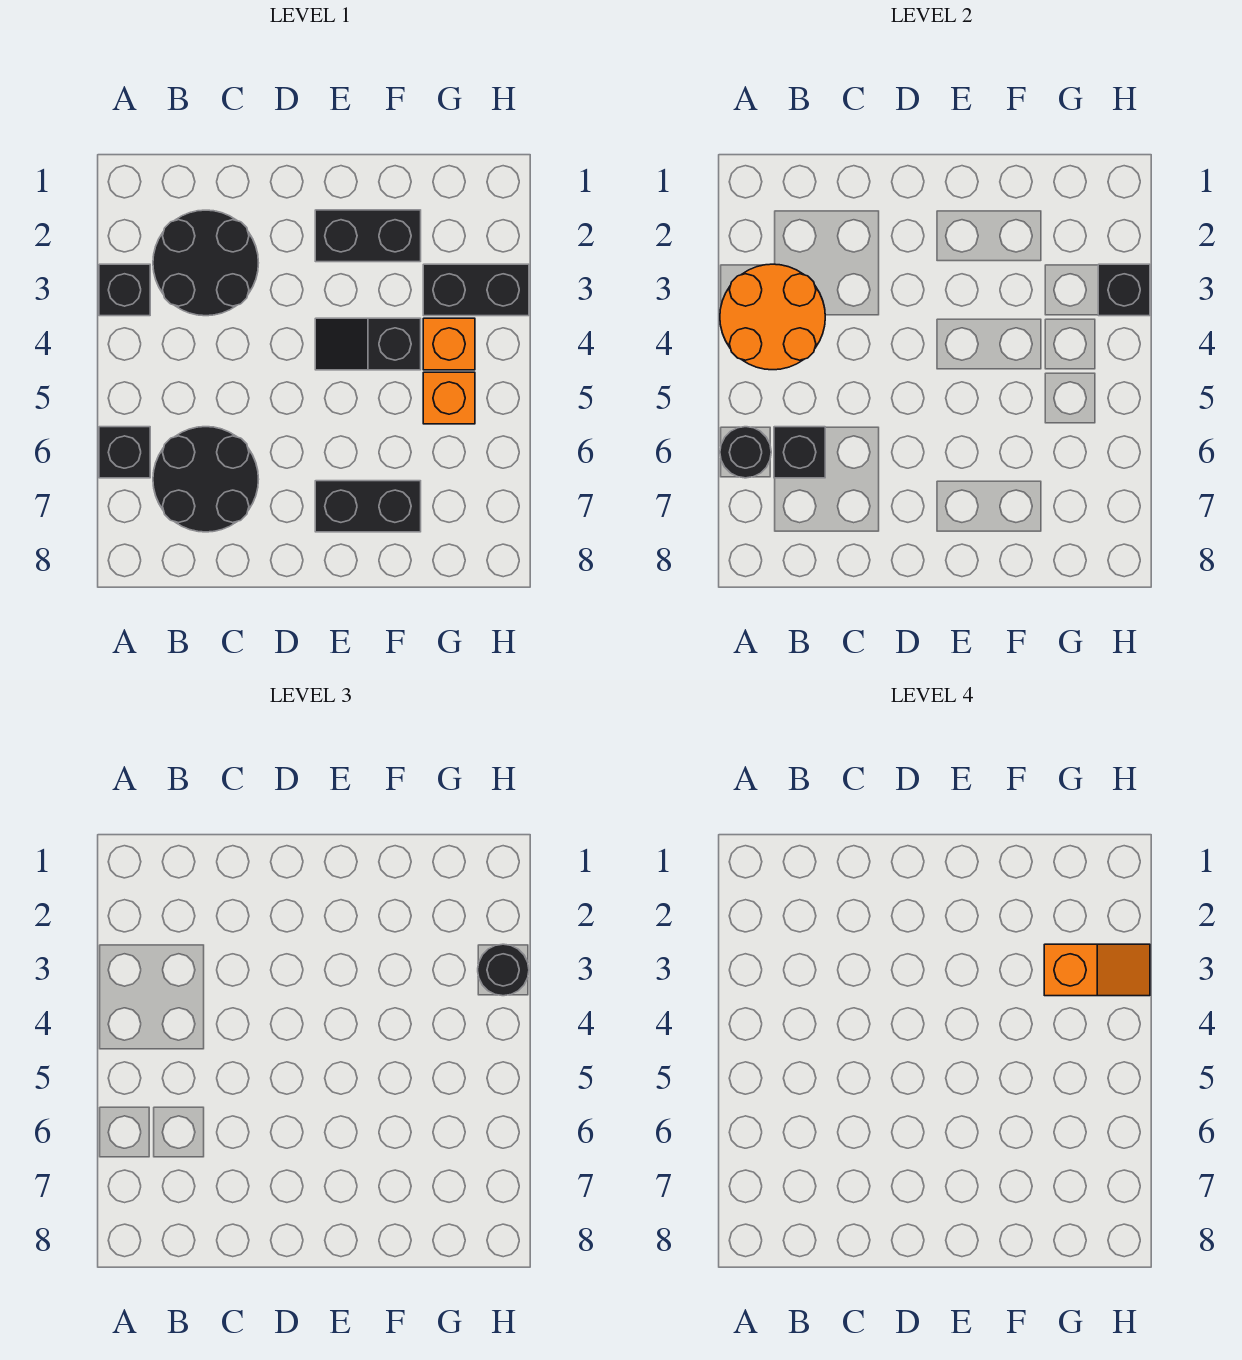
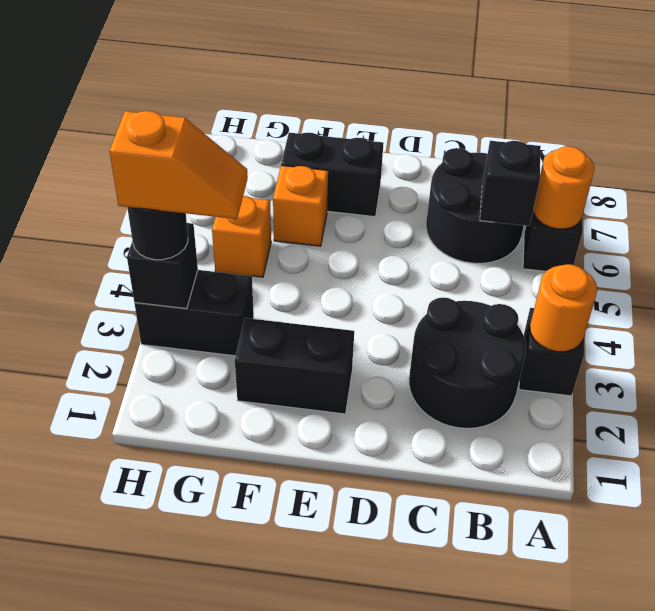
orange round brick A3:B4 level 2 -> orange round brick A3 level 2
black round brick A6 level 2 -> orange round brick A6 level 2
black slope E4:F4 level 1 top F -> none
orange slope G3:H3 level 4 top G -> orange slope G3:H3 level 4 top H
orange brick G4 level 1 -> orange brick F6 level 1

